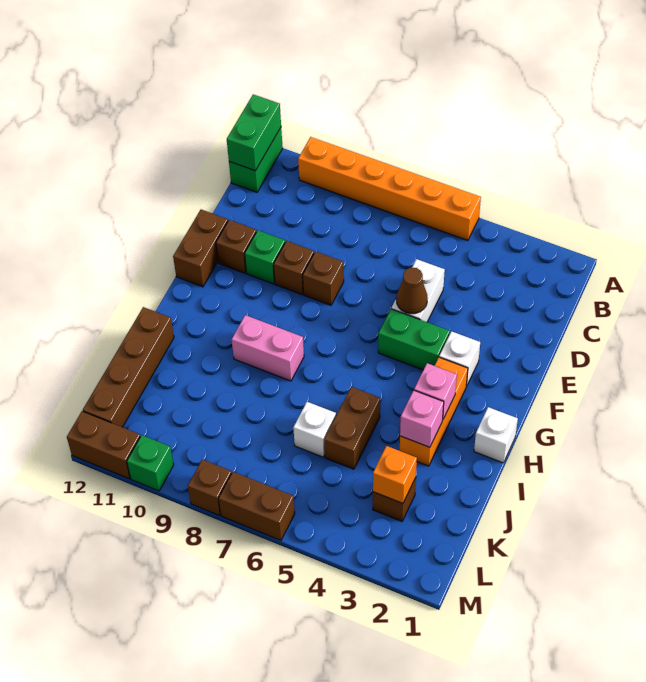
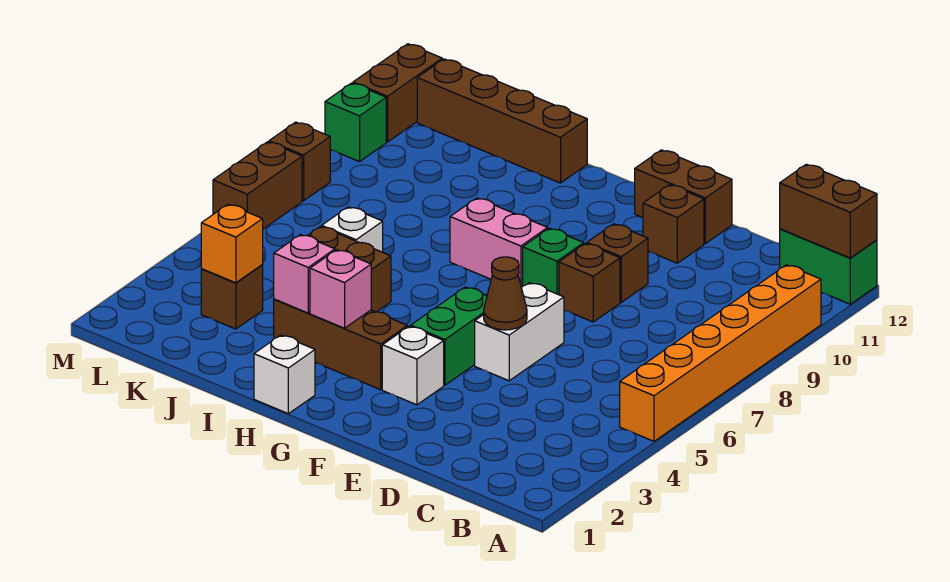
green brick A12:B12 level 2 -> brown brick A12:B12 level 2
white brick D5:E5 level 1 -> white brick E5:E6 level 1
green brick E10 level 1 -> green brick F8 level 1
orange brick G3:I3 level 1 -> brown brick G3:I3 level 1
pink brick H8:H9 level 1 -> pink brick G8:H8 level 1

